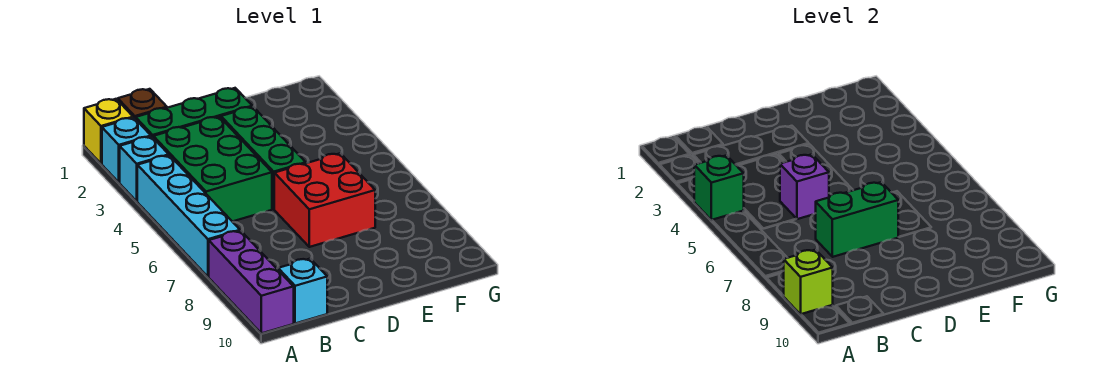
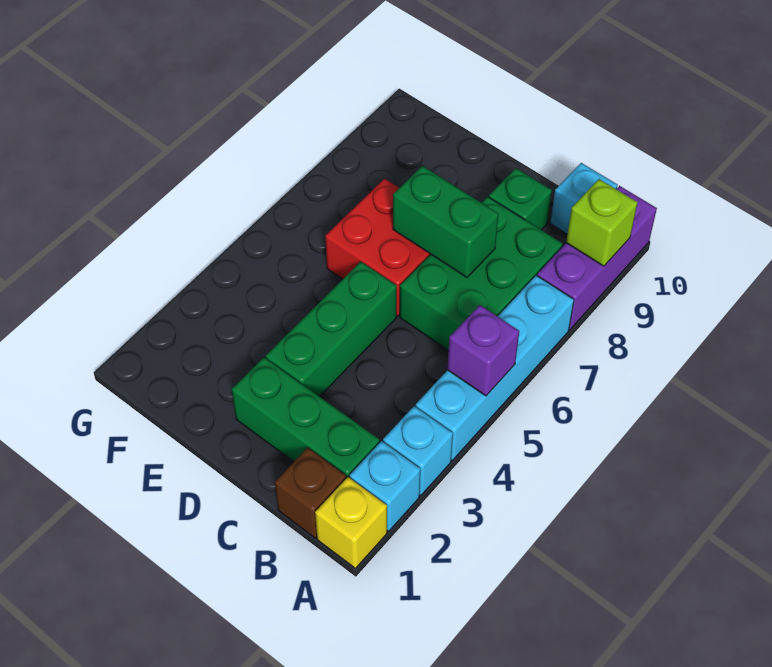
green brick A4 level 2 -> green brick C9 level 1
green brick B3:C5 level 1 -> green brick B6:C8 level 1
purple brick C5 level 2 -> purple brick A5 level 2

